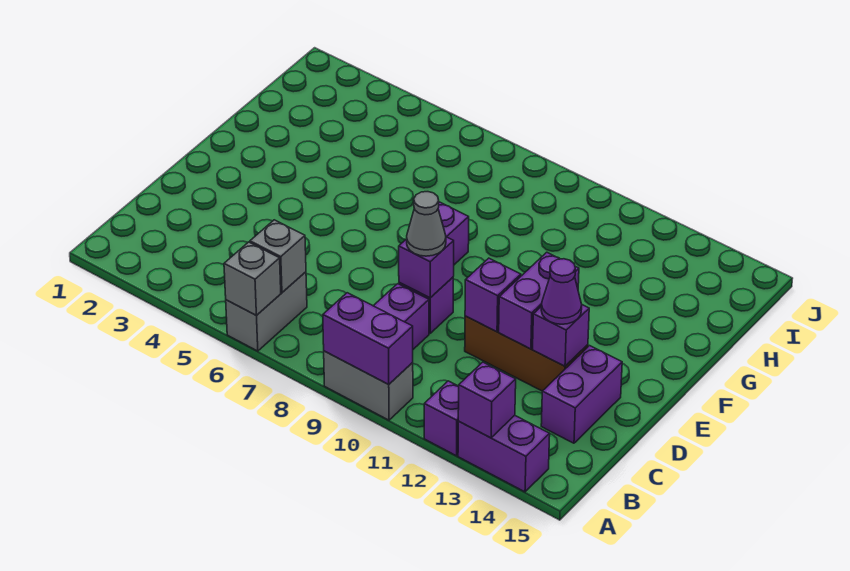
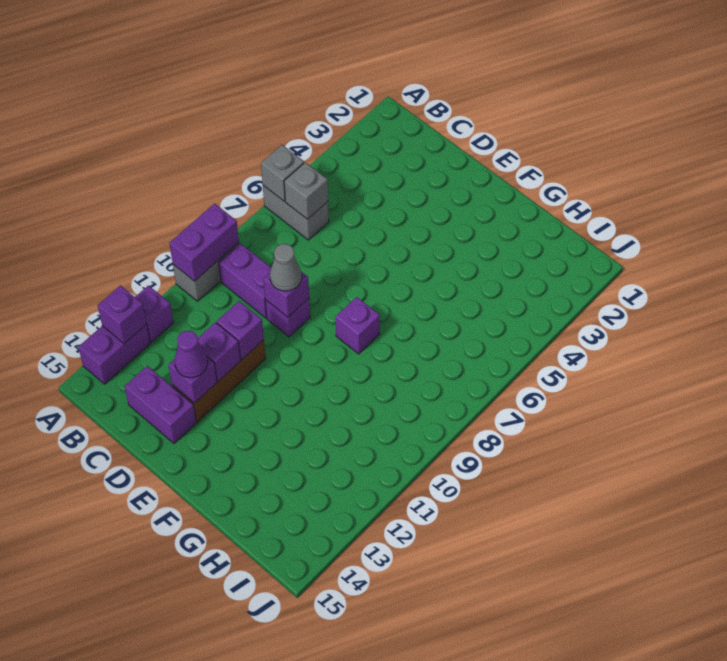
purple brick D12:E12 level 2 -> purple brick D12 level 2

